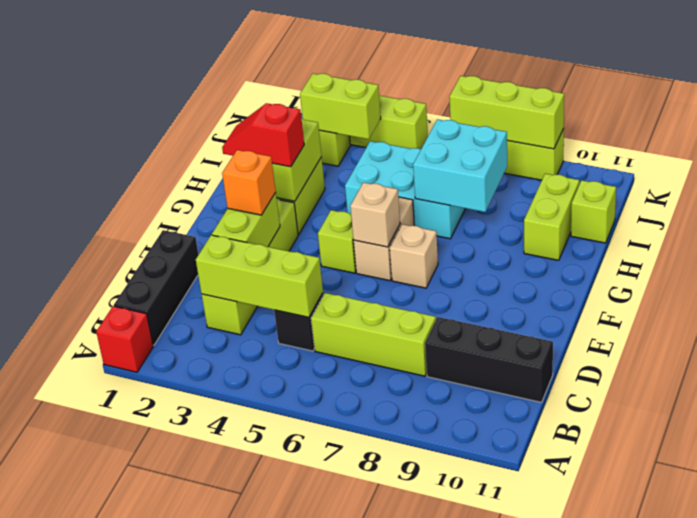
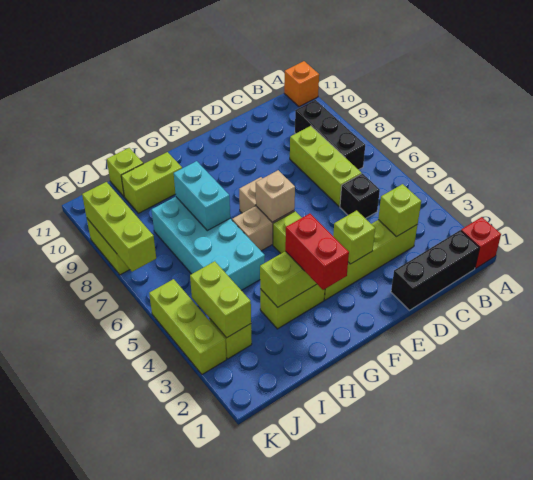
lime brick C3:C5 level 2 -> lime brick C3 level 2
black brick C9:C11 level 1 -> black brick B7:B9 level 1
lime brick D3:E3 level 2 -> lime brick E3 level 2
orange brick E3 level 3 -> orange brick A11 level 1
red slope G2:G3 level 3 top 3 -> red brick G2:G3 level 3
cyan brick H5:I7 level 1 -> cyan brick H5:I8 level 1
cyan brick H7:I8 level 2 -> cyan brick H7:H8 level 2

